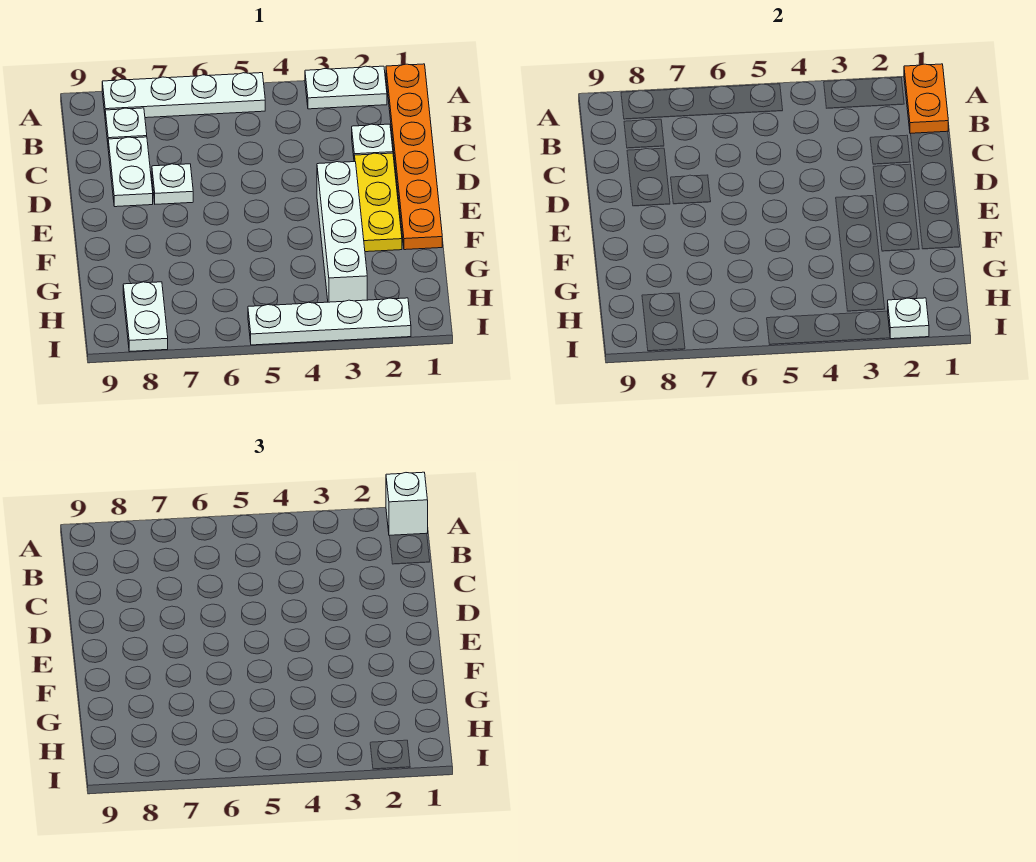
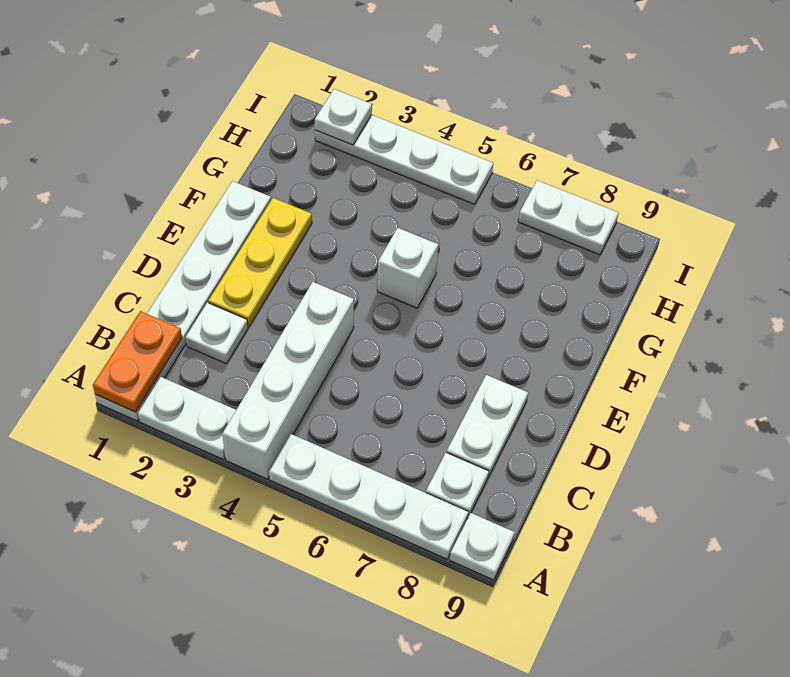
orange plate A1:F1 level 1 -> white plate A1:F1 level 1
white brick A1 level 3 -> white brick F5 level 1
white plate D7 level 1 -> white plate A9 level 1
white brick E3:H3 level 1 -> white brick A4:D4 level 1
white plate H8:I8 level 1 -> white plate I7:I8 level 1

